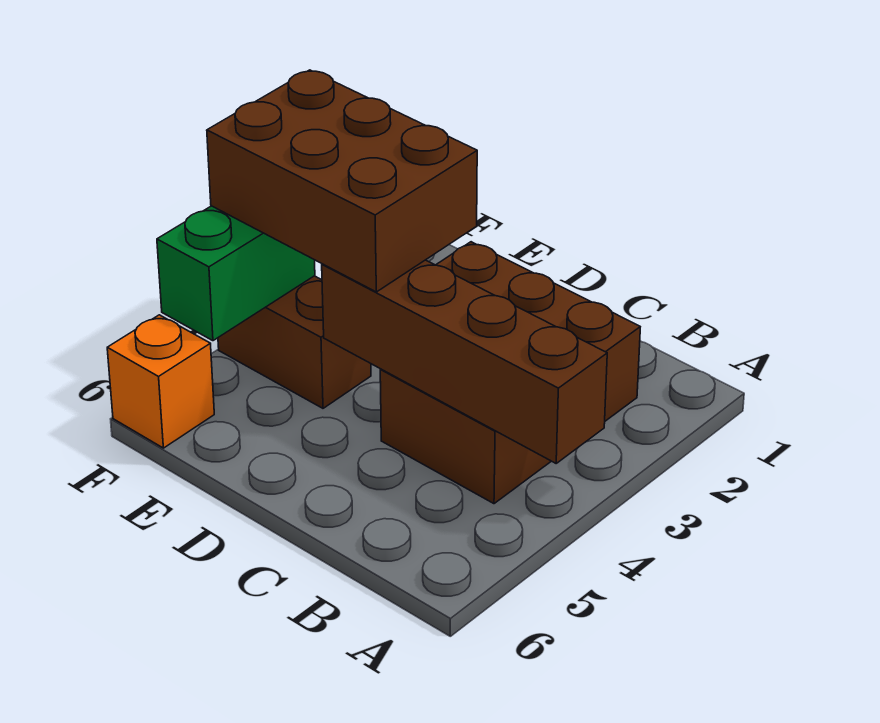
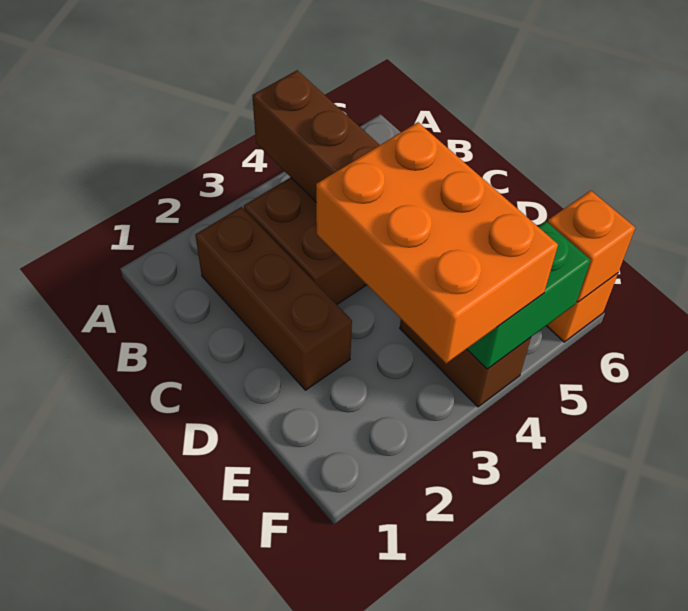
brown brick D3:F4 level 3 -> orange brick D3:F4 level 3
none -> orange brick F6 level 2

